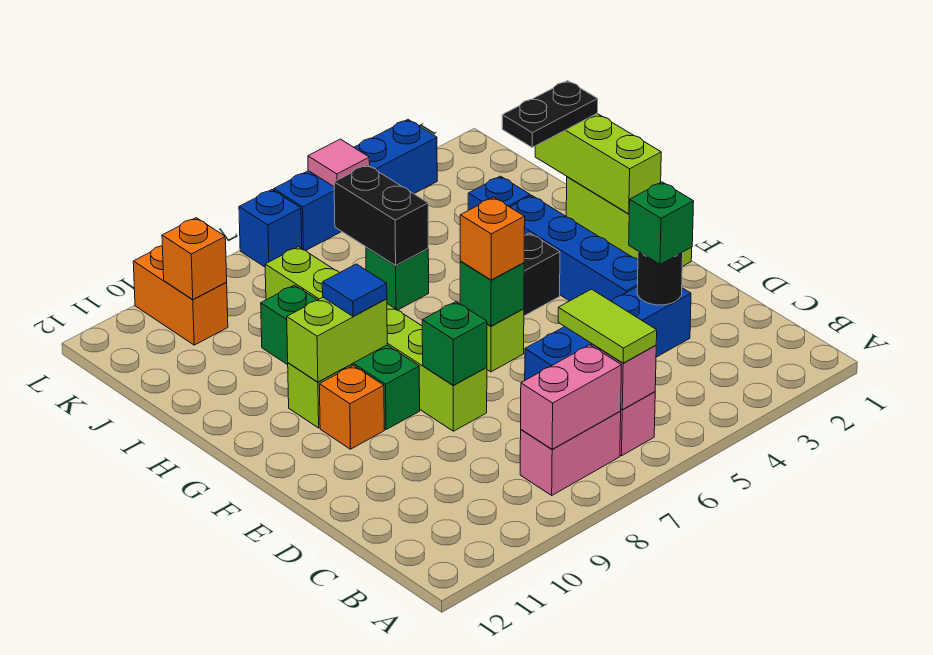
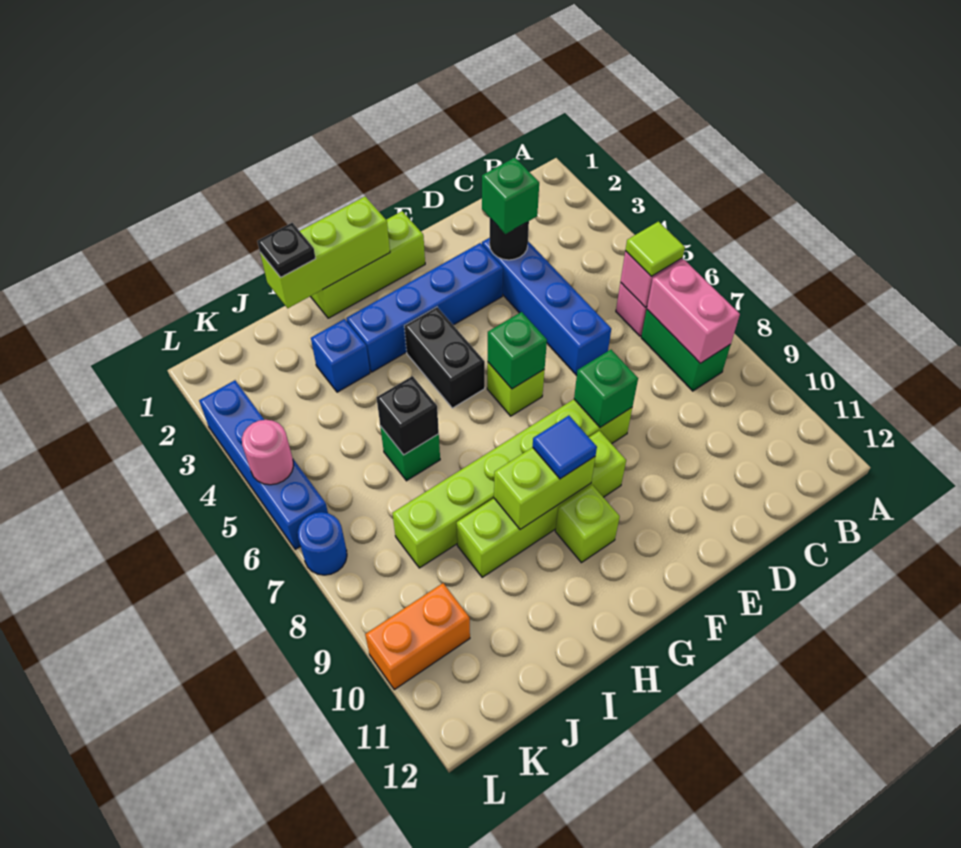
lime tile B6:C6 level 3 -> lime tile B6 level 3
pink brick B7:B8 level 1 -> green brick B7:B8 level 1
orange brick F6 level 3 -> none
green brick F9:I9 level 1 -> lime brick F9:I9 level 1
orange brick F10 level 1 -> none
lime brick G9:G10 level 2 -> lime brick G9:H9 level 2
black plate I1:I2 level 3 -> black plate I1 level 3
black brick I6:J6 level 2 -> black brick I6 level 2
orange brick K10 level 2 -> none
pink tile L5 level 2 -> pink round brick L5 level 2
blue brick L7 level 1 -> blue round brick L7 level 1

